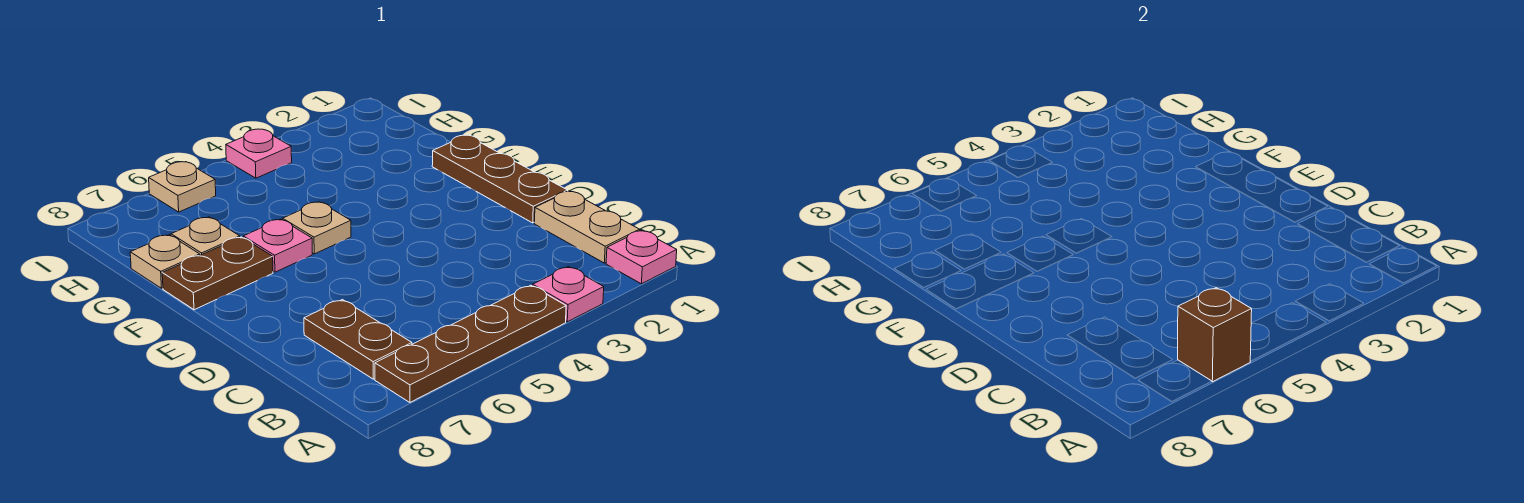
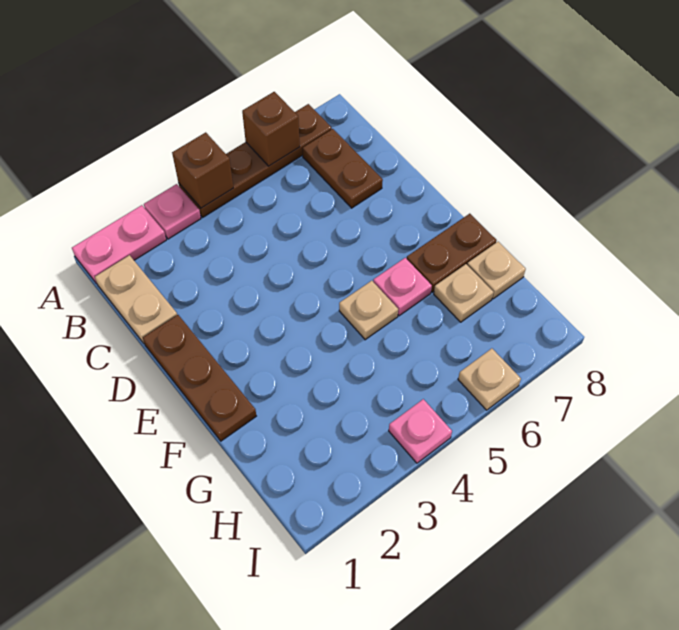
pink plate A1 level 1 -> pink plate A1:A2 level 1
none -> brown brick A4 level 2

